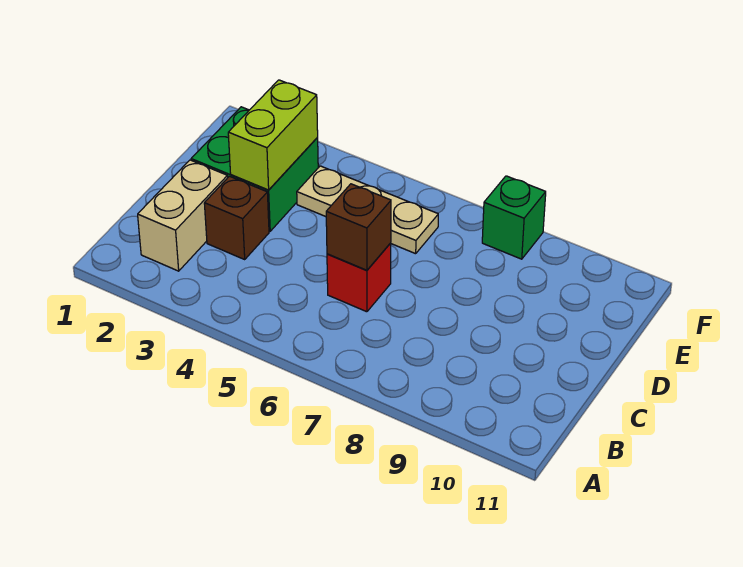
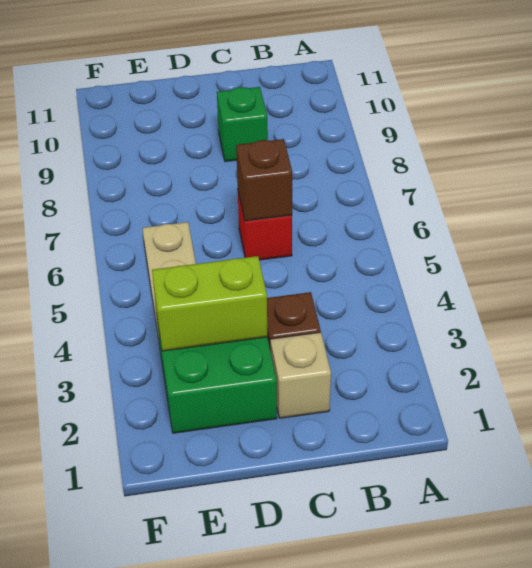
tan brick B2:C2 level 1 -> tan brick C2 level 1
green brick F8 level 1 -> green brick C9 level 1

